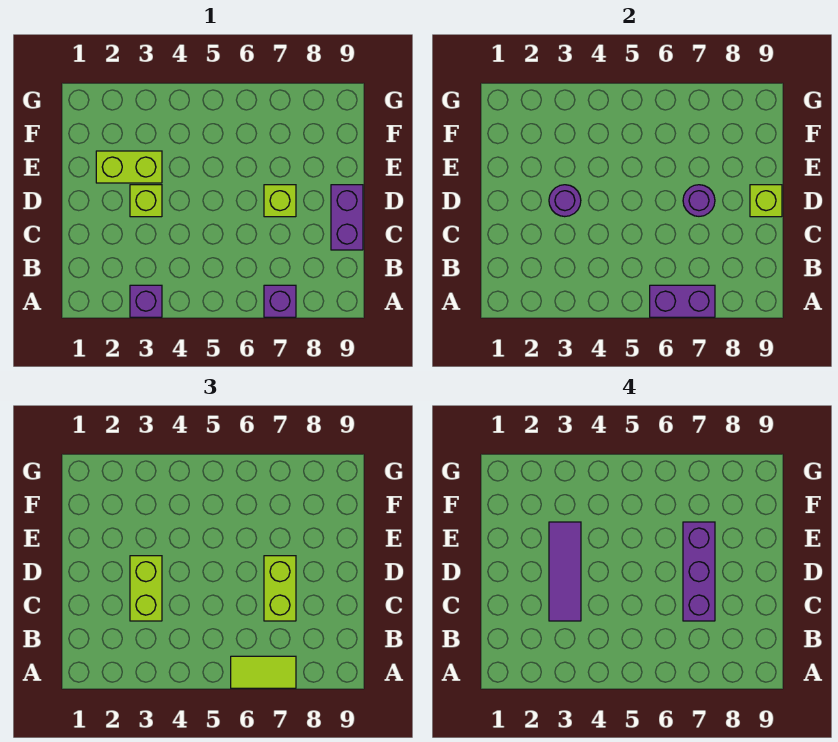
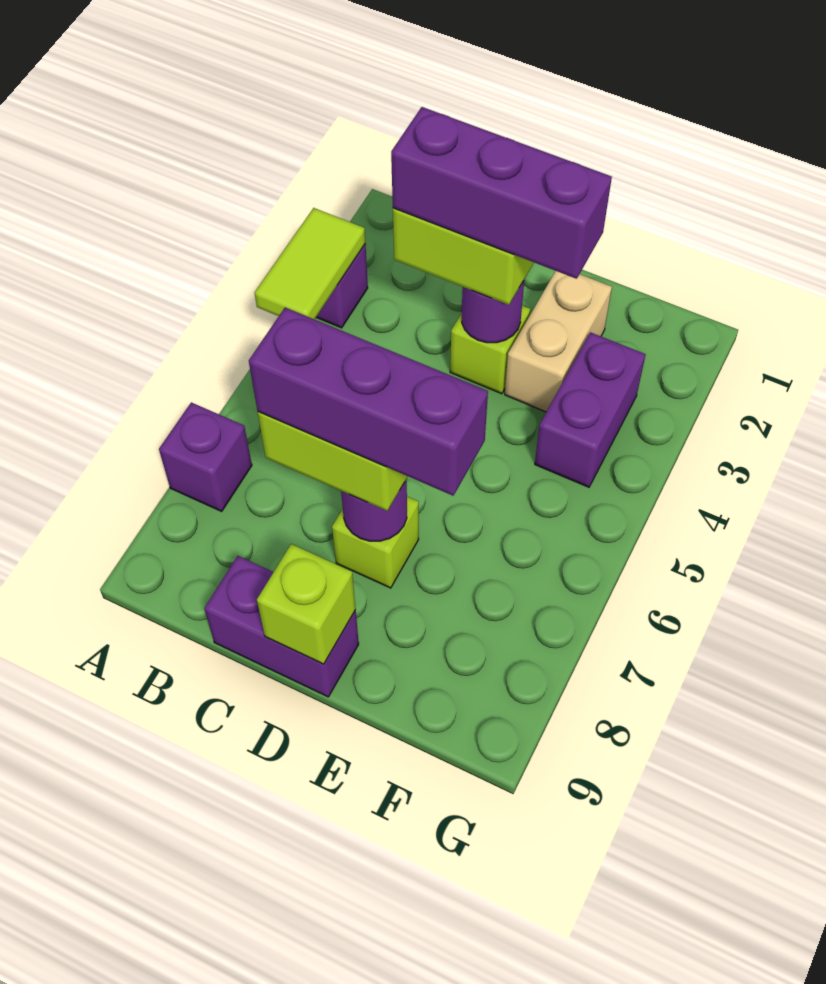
purple brick A6:A7 level 2 -> purple brick F3:F4 level 1
lime tile A6:A7 level 3 -> lime tile A3:A4 level 2
purple tile C3:E3 level 4 -> purple brick C3:E3 level 4
lime brick E2:E3 level 1 -> tan brick E2:E3 level 1

